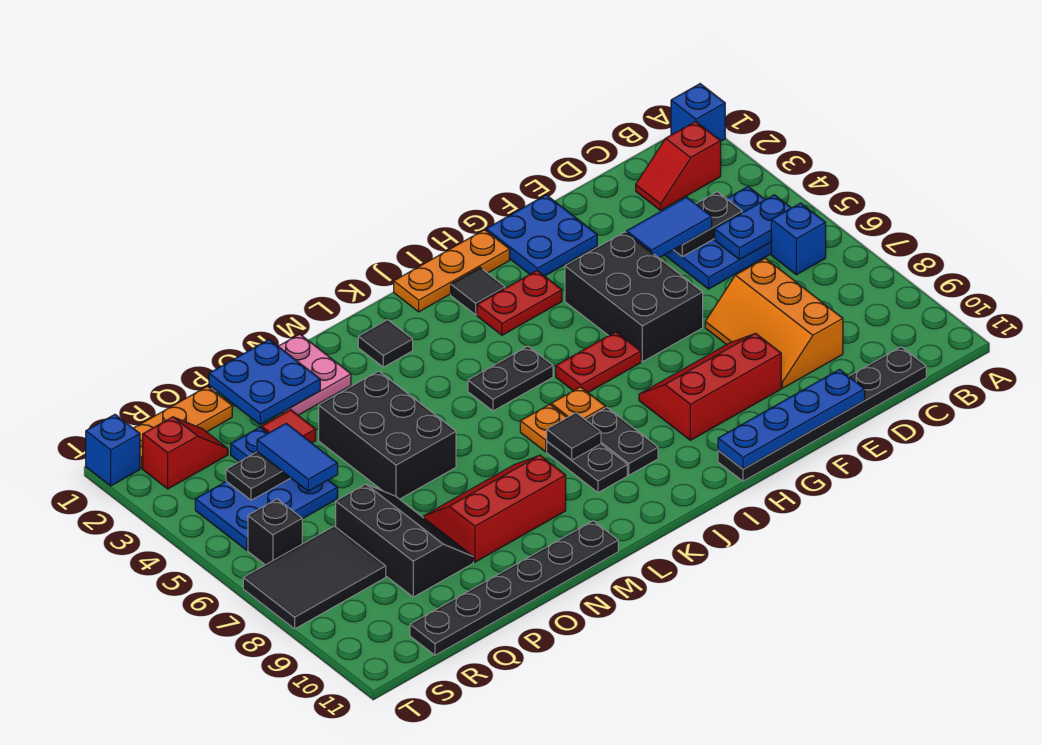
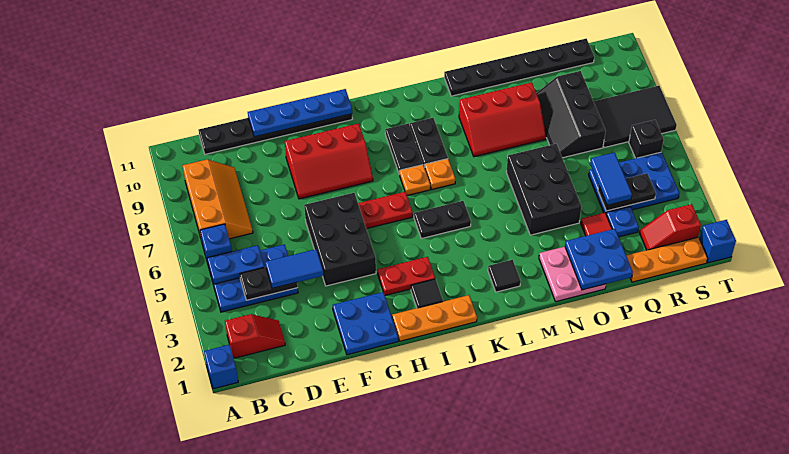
orange slope D7:E9 level 1 top D -> orange slope B7:C9 level 1 top B
black tile K8 level 2 -> none

